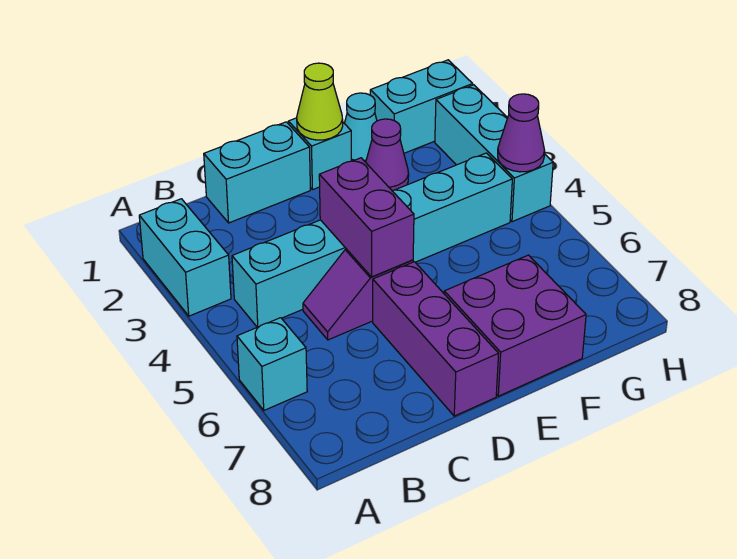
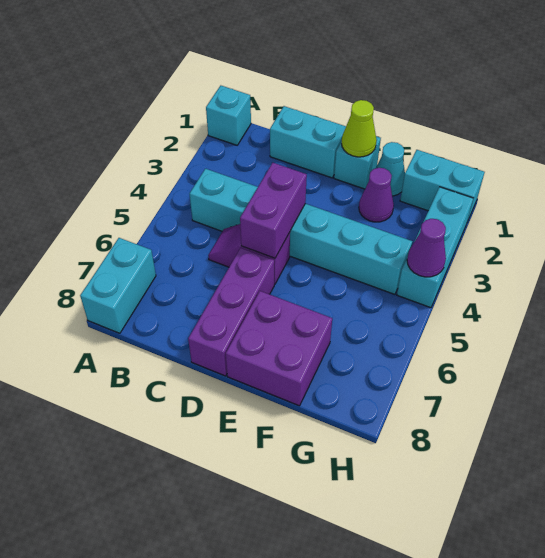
cyan brick A2:A3 level 1 -> cyan brick A7:A8 level 1
cyan brick A6 level 1 -> cyan brick A1 level 1

